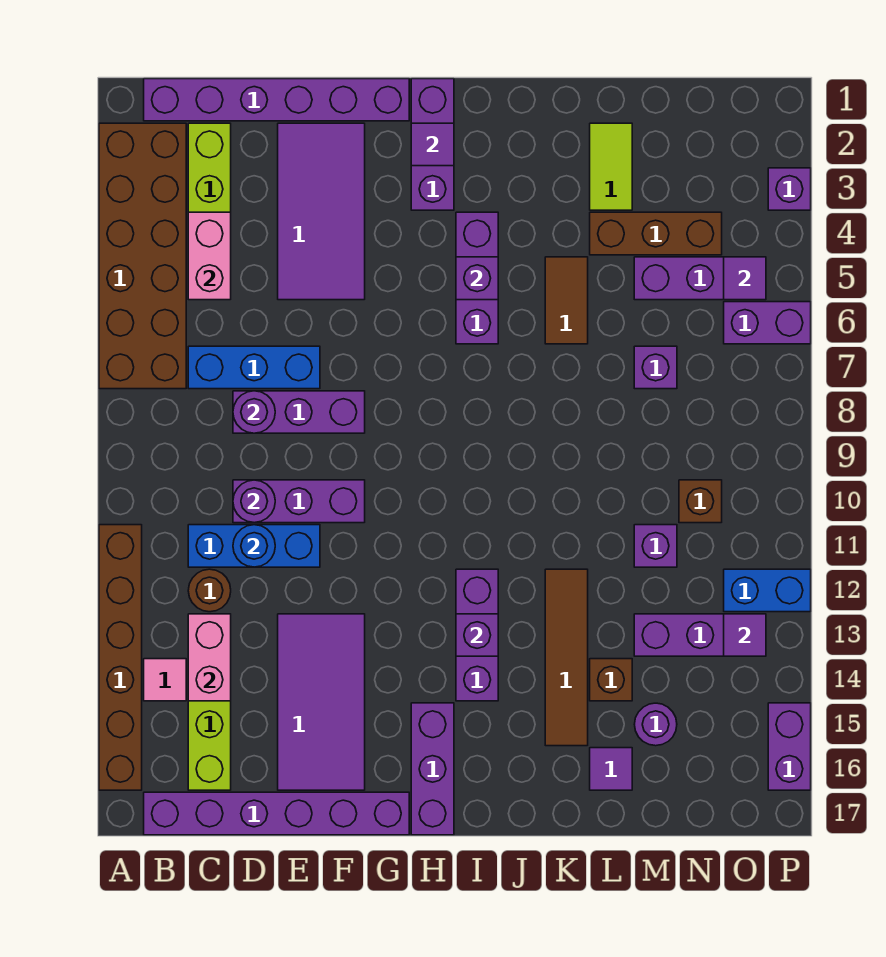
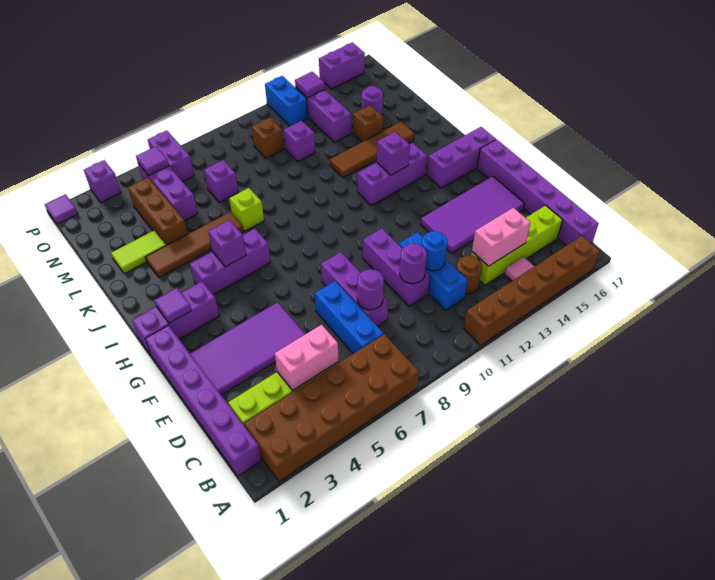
brown tile K5:K6 level 1 -> brown tile K3:K6 level 1
none -> lime brick K7 level 1
purple tile L16 level 1 -> purple tile P1 level 1

